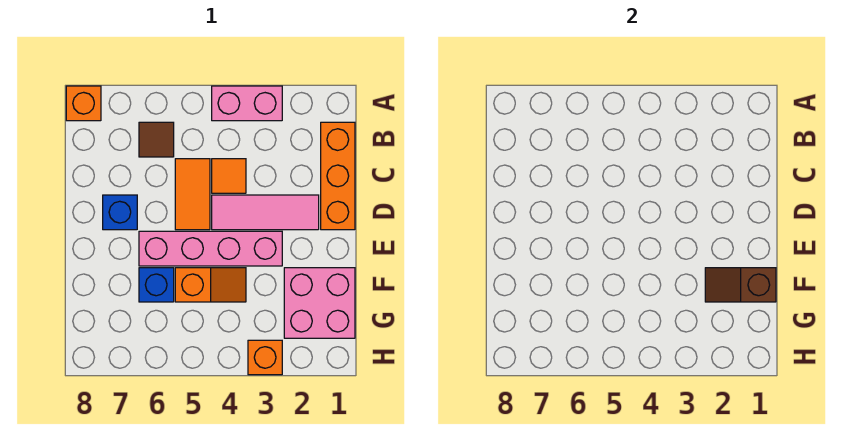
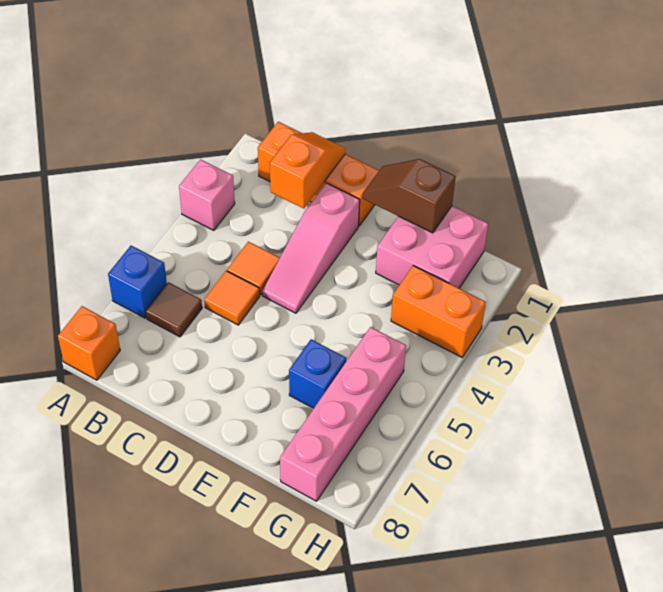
pink brick A3:A4 level 1 -> pink brick A3 level 1
orange tile C5:D5 level 1 -> orange tile C5 level 1
pink tile D2:D4 level 1 -> pink slope D2:D4 level 1 top 2
blue brick D7 level 1 -> blue brick A6 level 1
pink brick E3:E6 level 1 -> pink brick G5:G8 level 1
brown slope F1:F2 level 2 top 1 -> brown slope E1:F1 level 2 top F
orange slope F4:F5 level 1 top 5 -> orange slope C1:C2 level 2 top 2
orange brick H3 level 1 -> orange brick G3:H3 level 1

